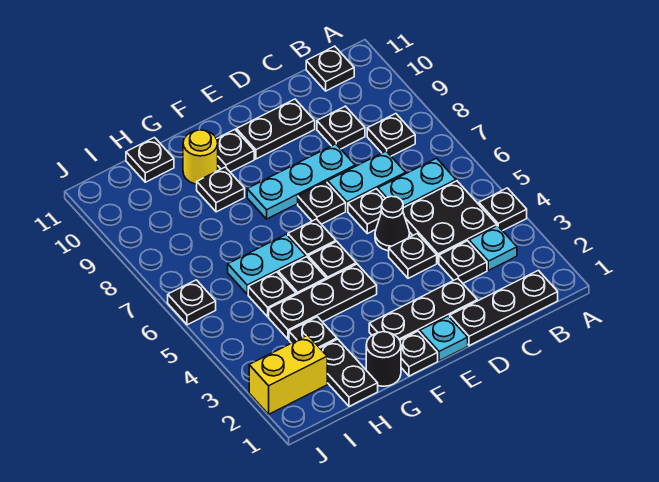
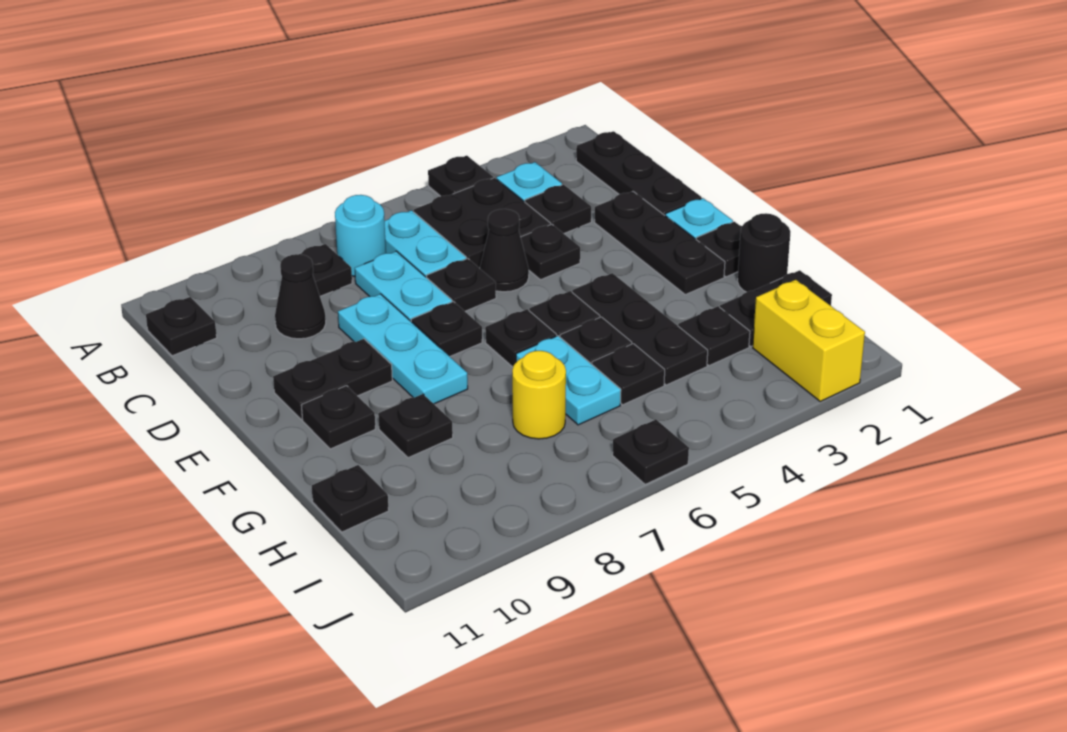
none -> cyan round brick B7 level 1
black plate C9 level 1 -> black cone C9 level 1
black plate D10:E10 level 1 -> black plate E9:E10 level 1
yellow round brick G10 level 1 -> yellow round brick H7 level 1

